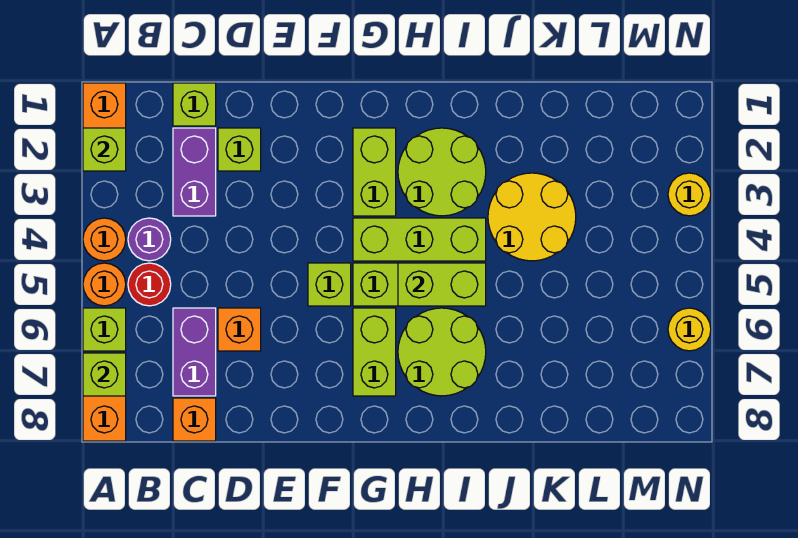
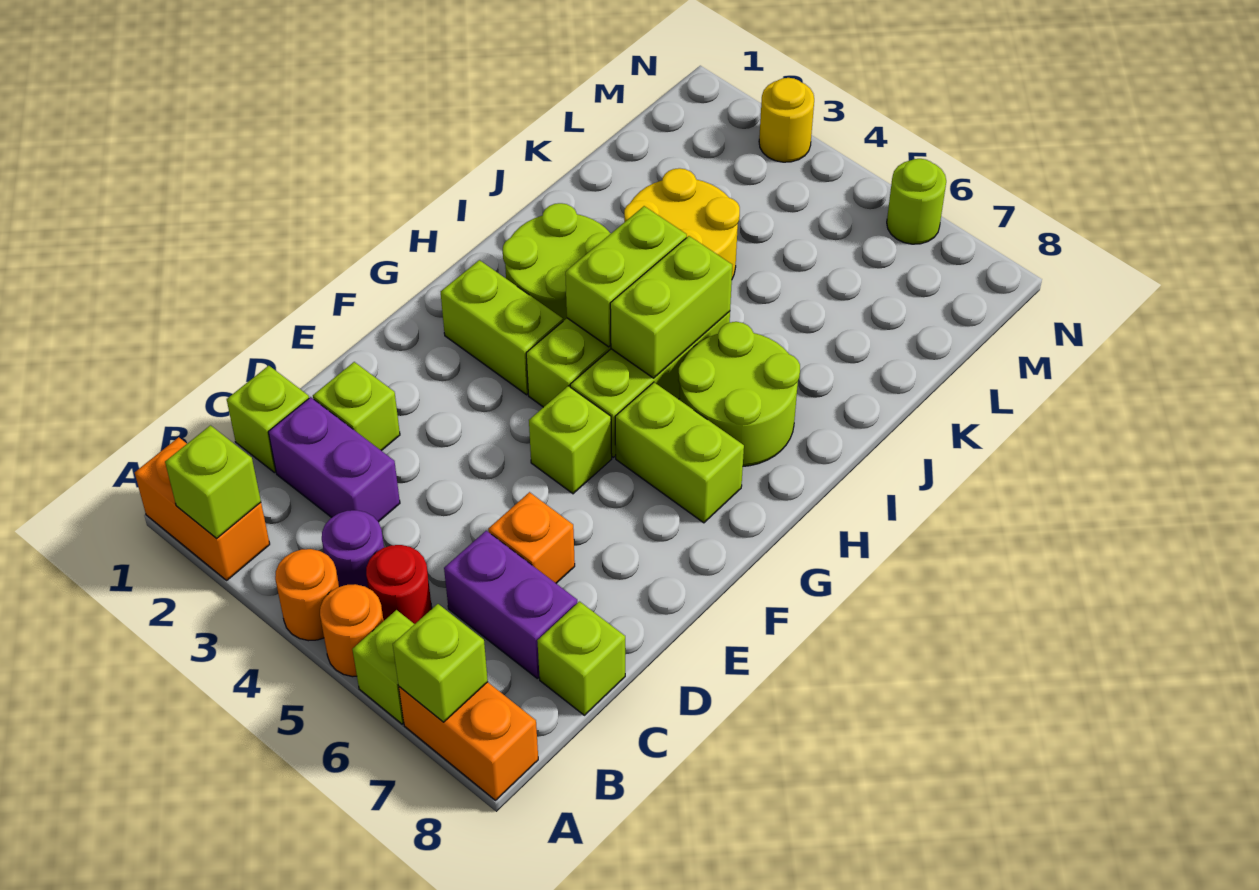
orange brick C8 level 1 -> lime brick C8 level 1
none -> lime brick H4:I4 level 2
yellow round brick N6 level 1 -> lime round brick N6 level 1

